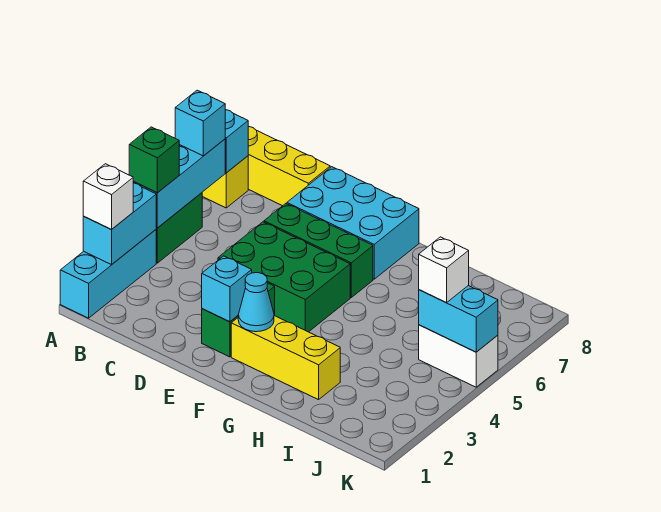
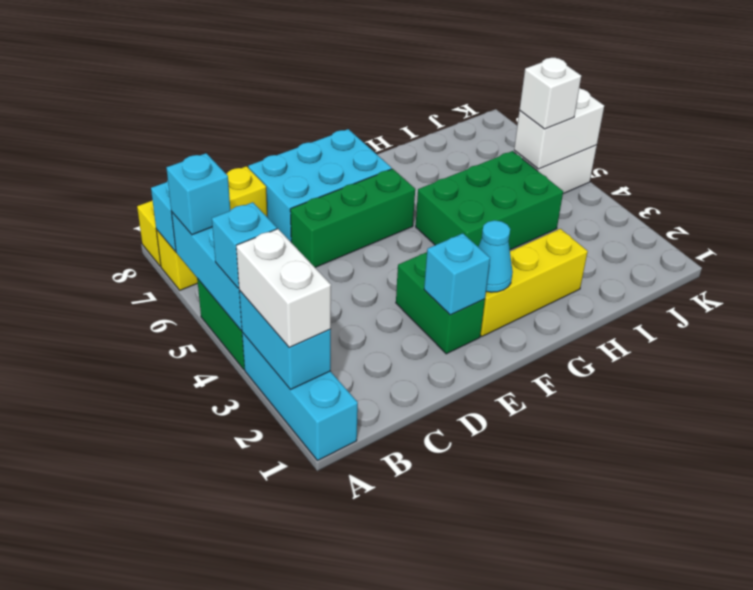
white brick A2 level 3 -> white brick A2:A3 level 3
green brick A4 level 3 -> cyan brick A4 level 3
green brick D4:F5 level 1 -> green brick G4:I5 level 1
cyan brick J5:K5 level 2 -> white brick J5:K5 level 2

